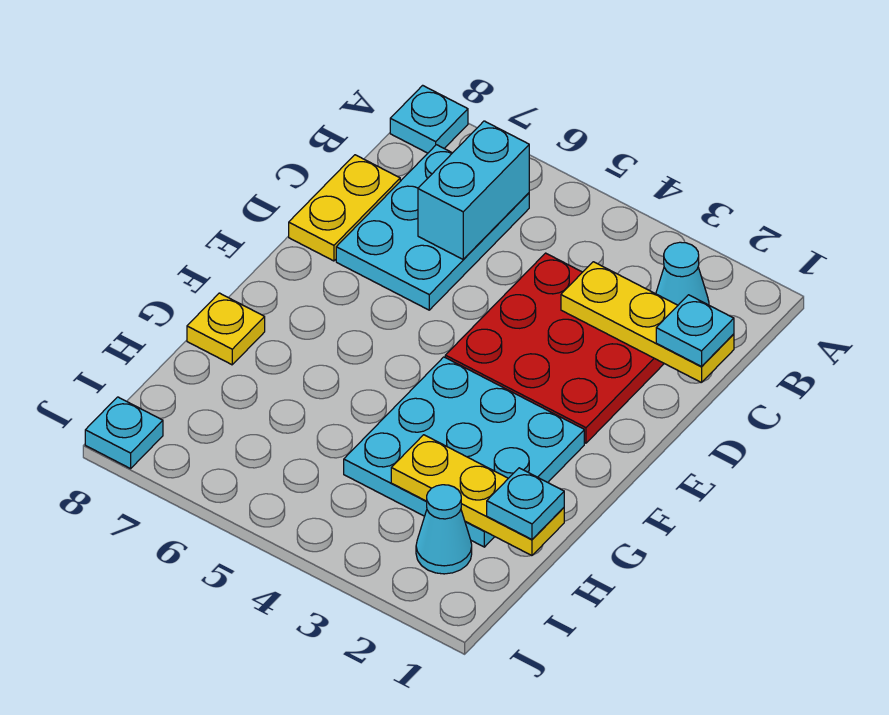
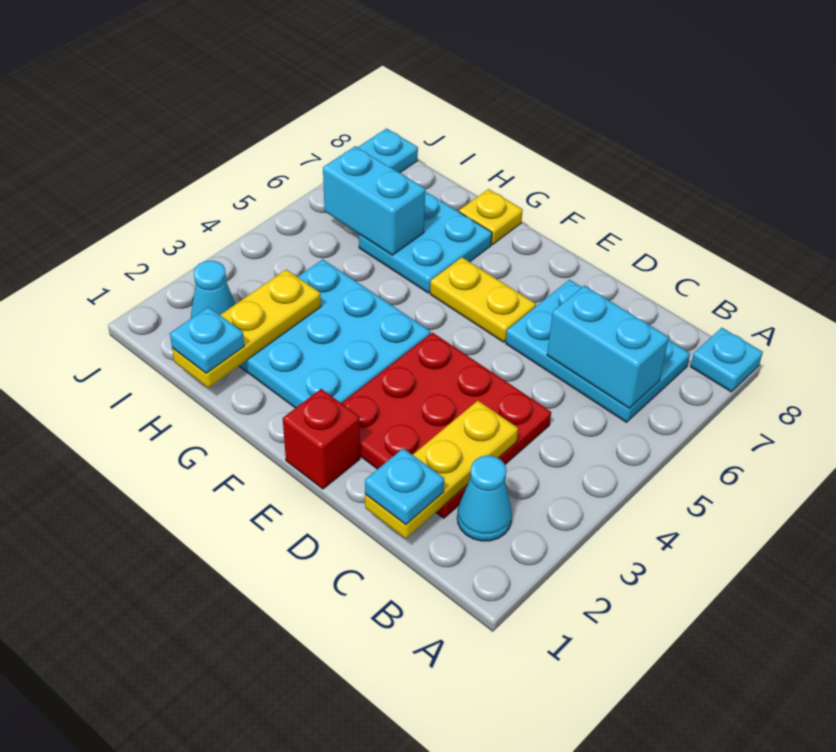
yellow plate C8:D8 level 1 -> yellow plate E6:F6 level 1
none -> red brick E1 level 1
none -> cyan plate G6:H7 level 1
none -> cyan brick H6:I6 level 2

